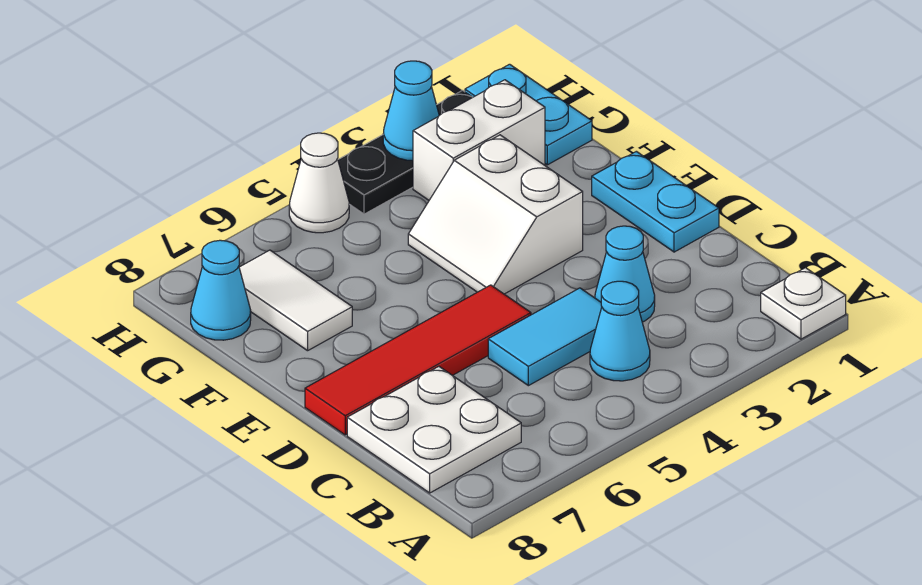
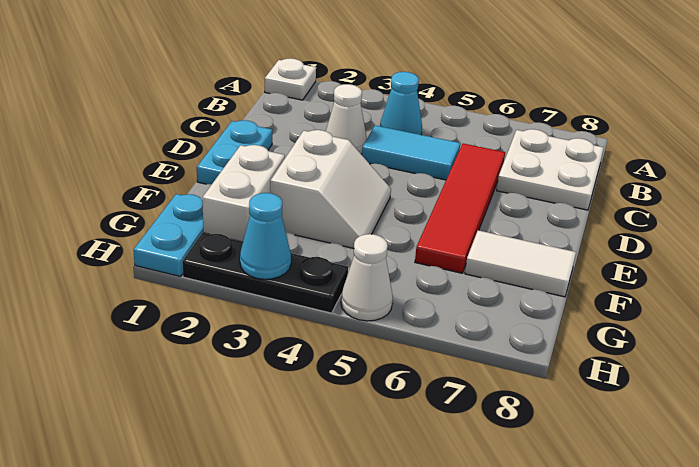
cyan cone C3 level 1 -> white cone C3 level 1
red tile D5:D8 level 1 -> red tile C6:F6 level 1
white tile F7:G7 level 1 -> white tile F7:F8 level 1
white brick G2:G3 level 1 -> white brick F2:G2 level 1
cyan cone G8 level 1 -> none

